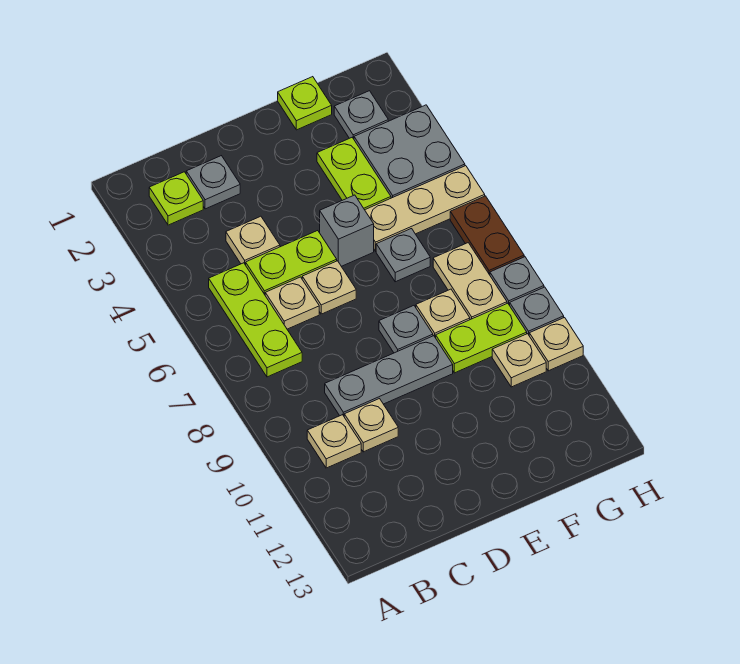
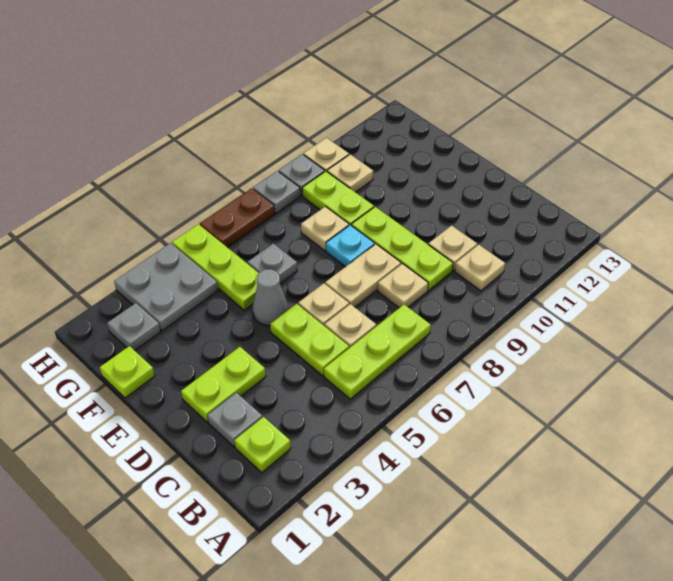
tan plate C4 level 1 -> tan plate C8 level 1
grey plate C9:E9 level 1 -> lime plate C9:E9 level 1
grey brick E5 level 1 -> grey cone E5 level 1
grey plate E8 level 1 -> cyan plate E8 level 1
lime plate F3:F4 level 1 -> lime plate D2:D3 level 1
tan plate F5:H5 level 1 -> lime plate F5:H5 level 1
tan plate G7:G8 level 1 -> tan plate D7:D8 level 1

